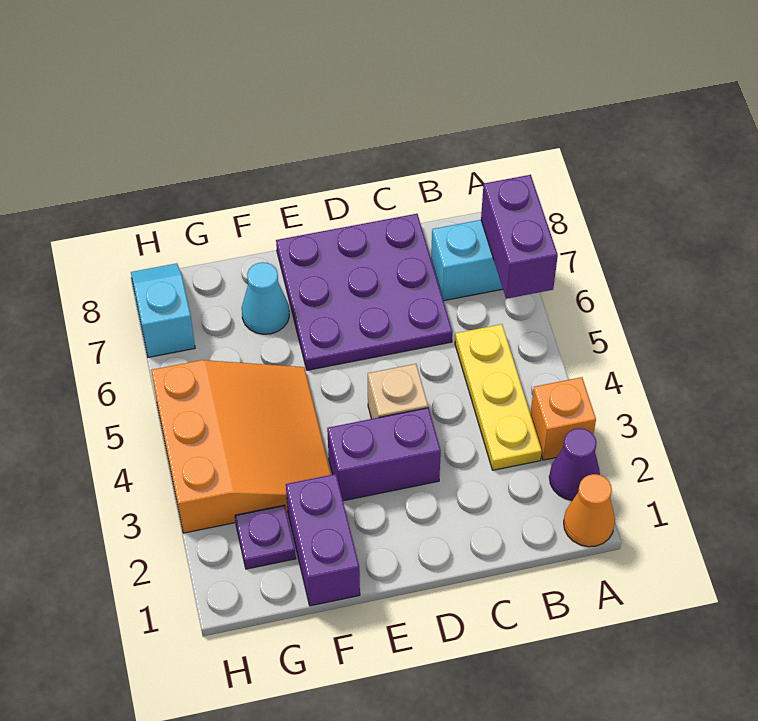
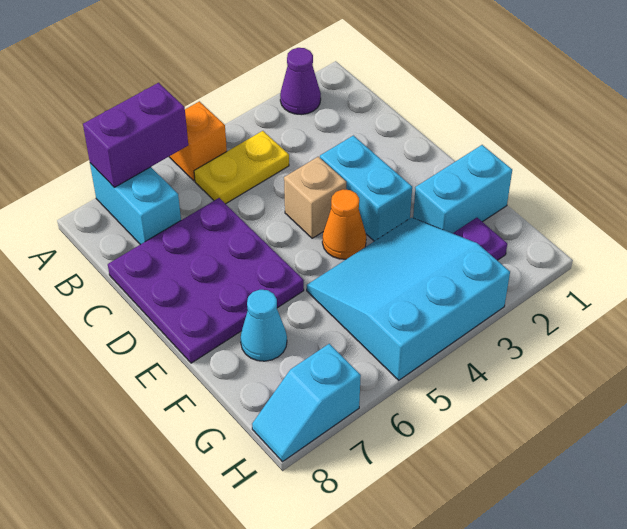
orange cone A1 level 1 -> orange cone E4 level 1
orange brick A3 level 1 -> orange brick A5 level 1
yellow plate B3:B5 level 1 -> yellow plate B4:B5 level 1
purple brick D3:E3 level 1 -> cyan brick D3:E3 level 1
purple brick F1:F2 level 1 -> cyan brick F1:F2 level 1
orange slope F3:H5 level 1 top H -> cyan slope F3:H5 level 1 top H

